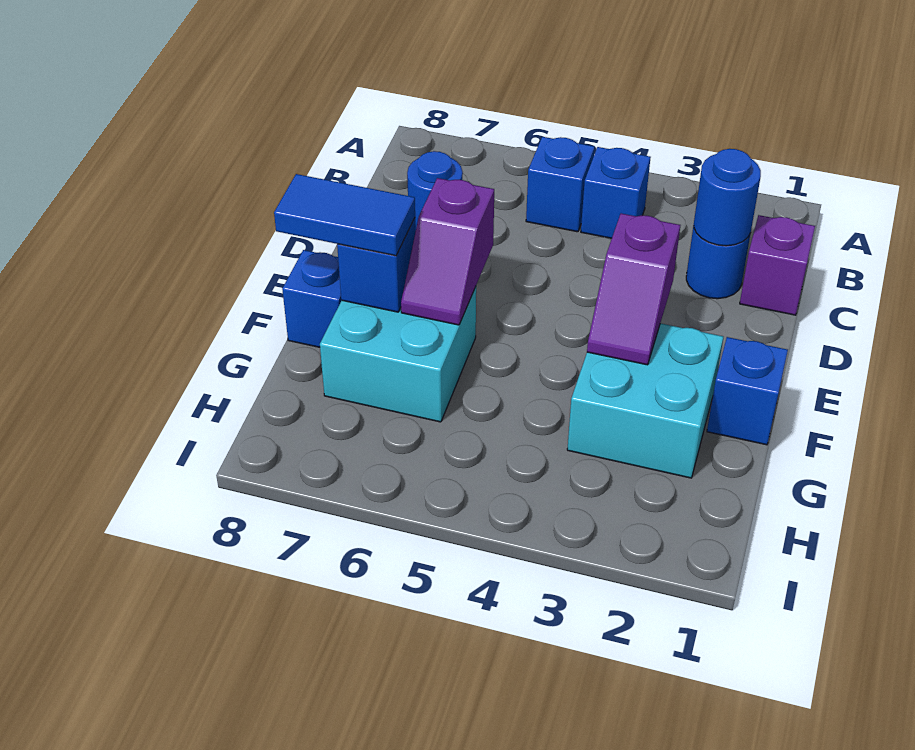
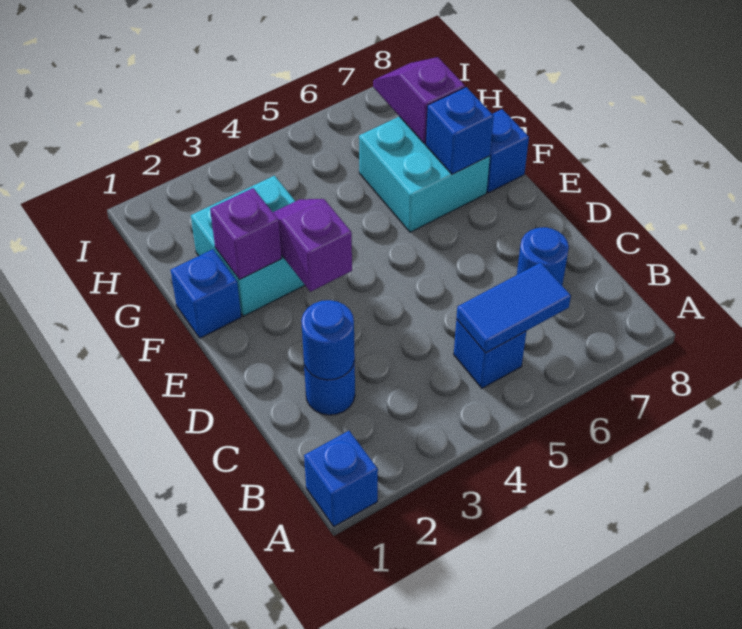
blue brick B4 level 1 -> blue brick A1 level 1
purple brick C1 level 1 -> purple brick F2 level 2
purple slope E6:F6 level 2 top E -> purple slope G7:H7 level 2 top G
blue tile F7:F8 level 3 -> blue tile B5:B6 level 2

